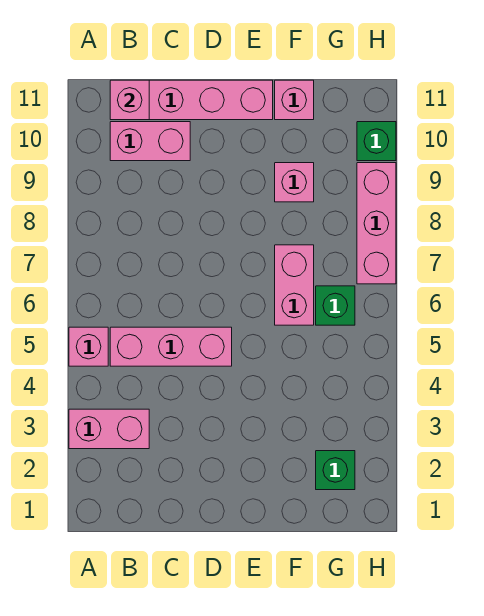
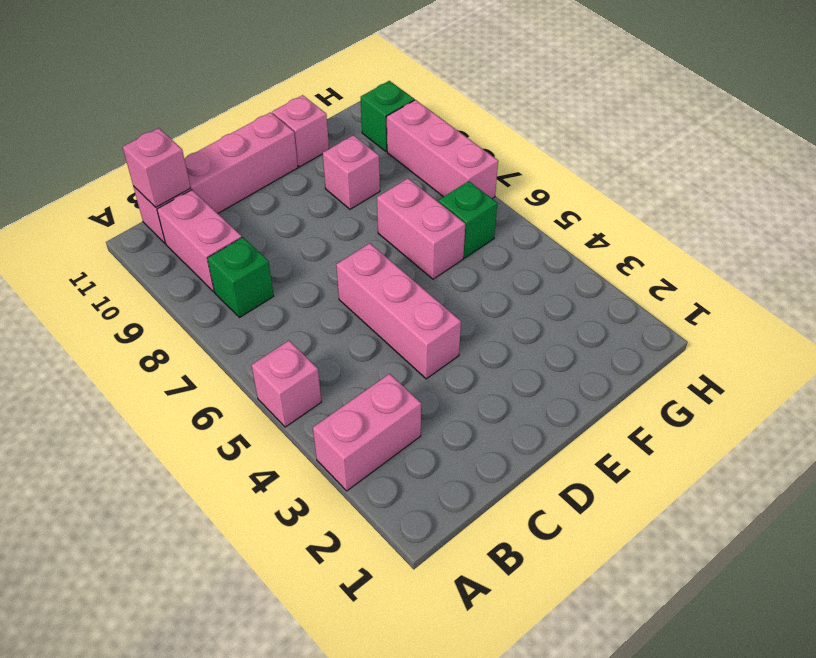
pink brick B5:D5 level 1 -> pink brick D4:D6 level 1
pink brick B10:C10 level 1 -> pink brick B9:B10 level 1
green brick G2 level 1 -> green brick B8 level 1

